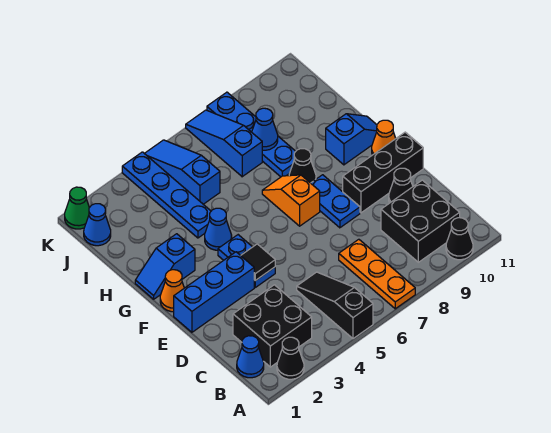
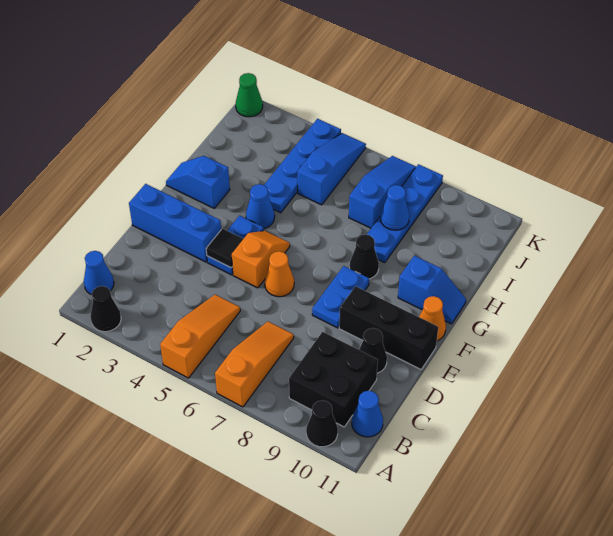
black slope A5:C5 level 1 top A -> orange slope A5:C5 level 1 top A
orange plate A7:C7 level 1 -> orange slope A7:C7 level 1 top A
black brick B2:C3 level 1 -> none
orange cone F1 level 1 -> orange cone E6 level 1
orange slope F7:G7 level 1 top F -> orange slope E5:F5 level 1 top E
blue cone J1 level 1 -> blue cone B11 level 1

